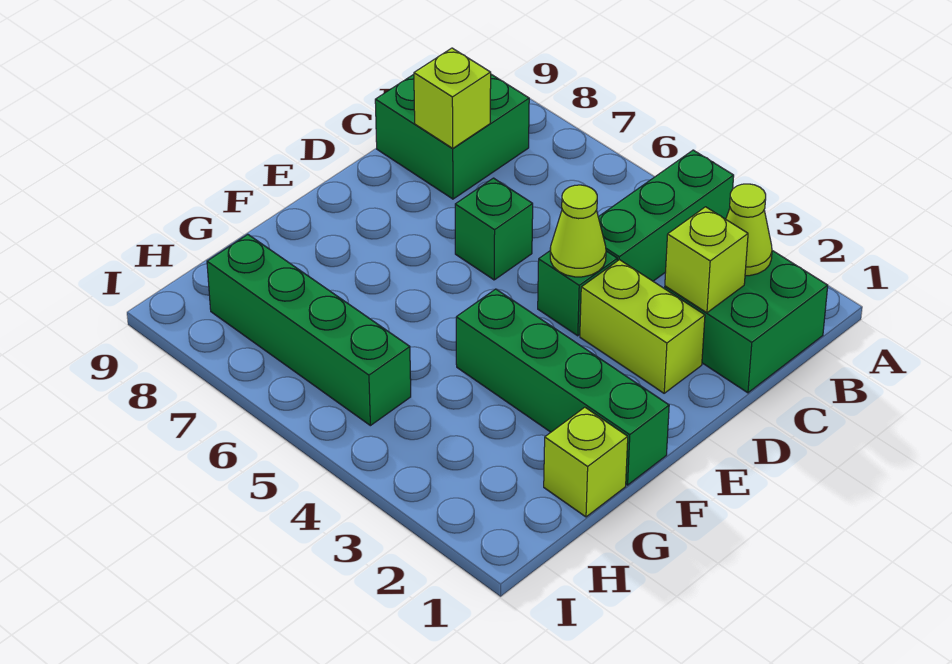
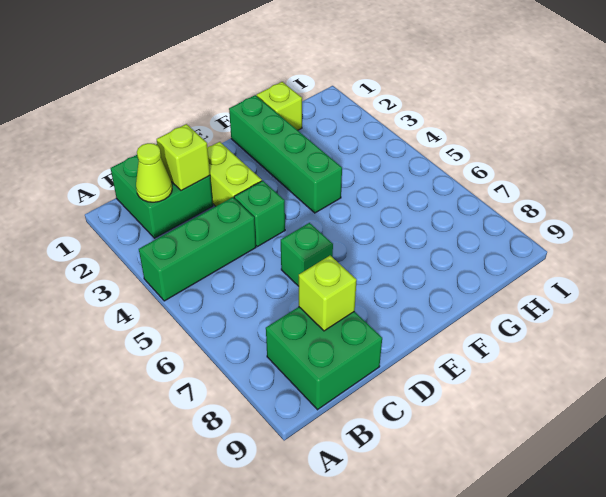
lime cone D4 level 2 -> none
green brick H5:H8 level 1 -> none

